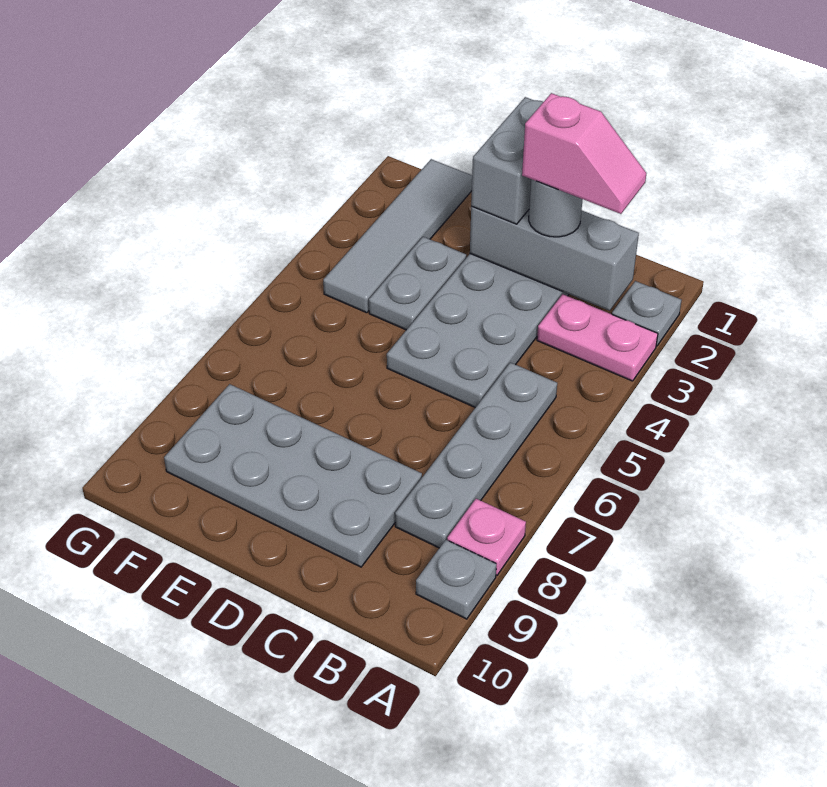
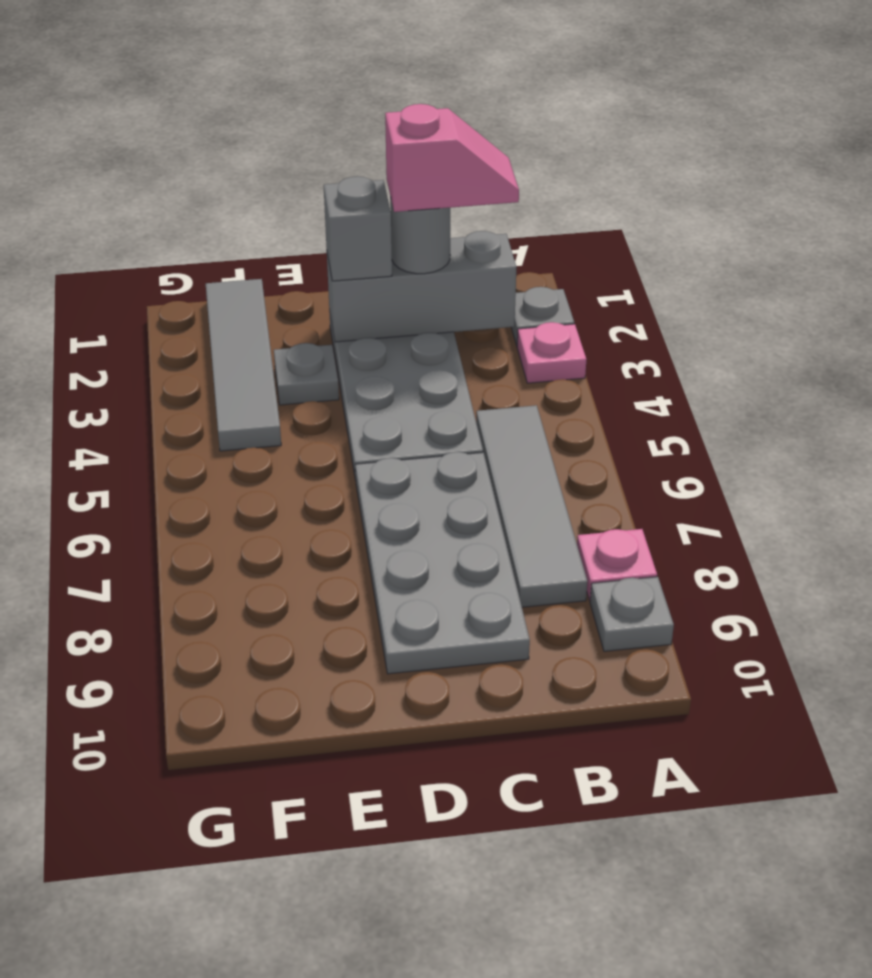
pink plate A3:B3 level 1 -> pink plate A3 level 1
grey plate B5:B8 level 1 -> grey tile B5:B8 level 1
grey plate C8:F9 level 1 -> grey plate C6:D9 level 1
grey brick D1:D2 level 3 -> grey brick D2 level 3
grey plate E3:E4 level 1 -> grey plate E3 level 1

